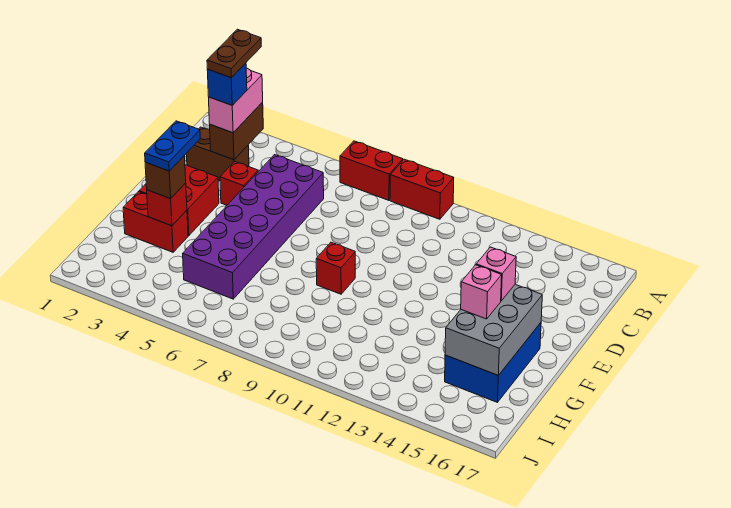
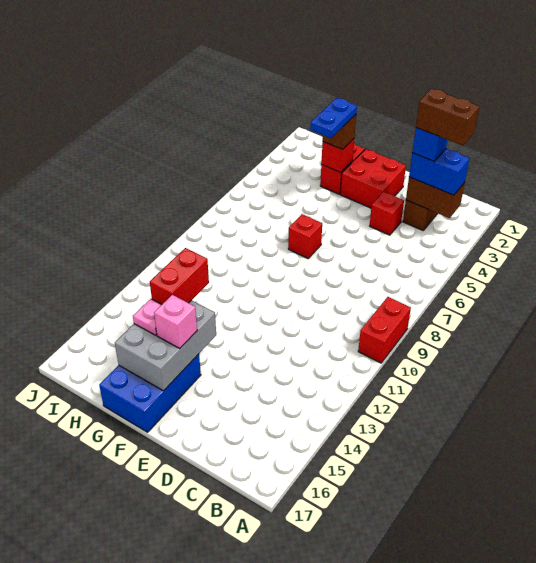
red brick A7:A8 level 1 -> red brick G13:G14 level 3
pink brick B3:C3 level 3 -> blue brick B3:C3 level 3
brown plate B3:C3 level 5 -> brown brick B3:C3 level 5
purple brick C5:H6 level 1 -> none
blue plate F3:G3 level 4 -> blue plate G3:G4 level 4
red brick F9 level 1 -> red brick F7 level 1
blue brick F15:H16 level 1 -> blue brick F15:G17 level 1
grey brick F15:H16 level 2 -> grey brick F14:G16 level 2
pink brick G15 level 3 -> pink plate G15 level 3

